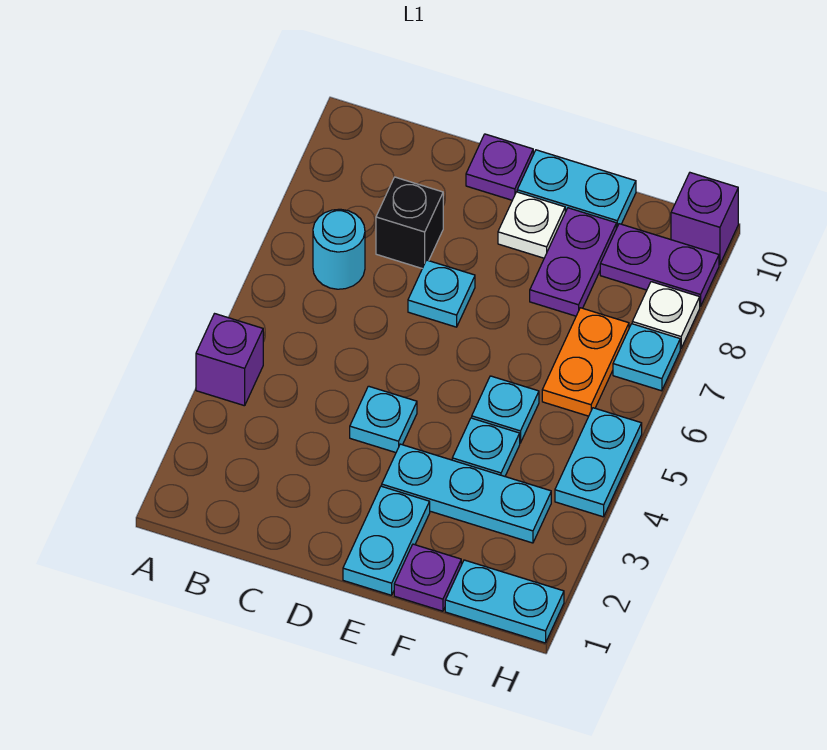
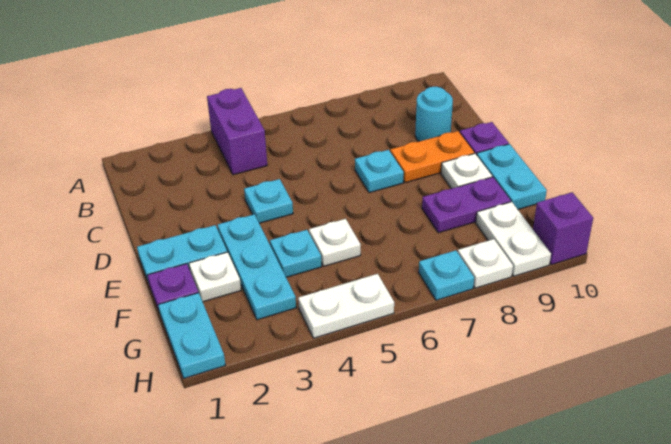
purple brick A4 level 1 -> purple brick A4:B4 level 1
cyan round brick B7 level 1 -> cyan round brick C9 level 1
black brick C8 level 1 -> none
none -> white plate F2 level 1
cyan plate F5 level 1 -> white plate F5 level 1
orange plate G6:G7 level 1 -> orange plate D8:D9 level 1
purple plate G9:H9 level 1 -> white plate G9:H9 level 1
cyan plate H4:H5 level 1 -> white plate H4:H5 level 1

